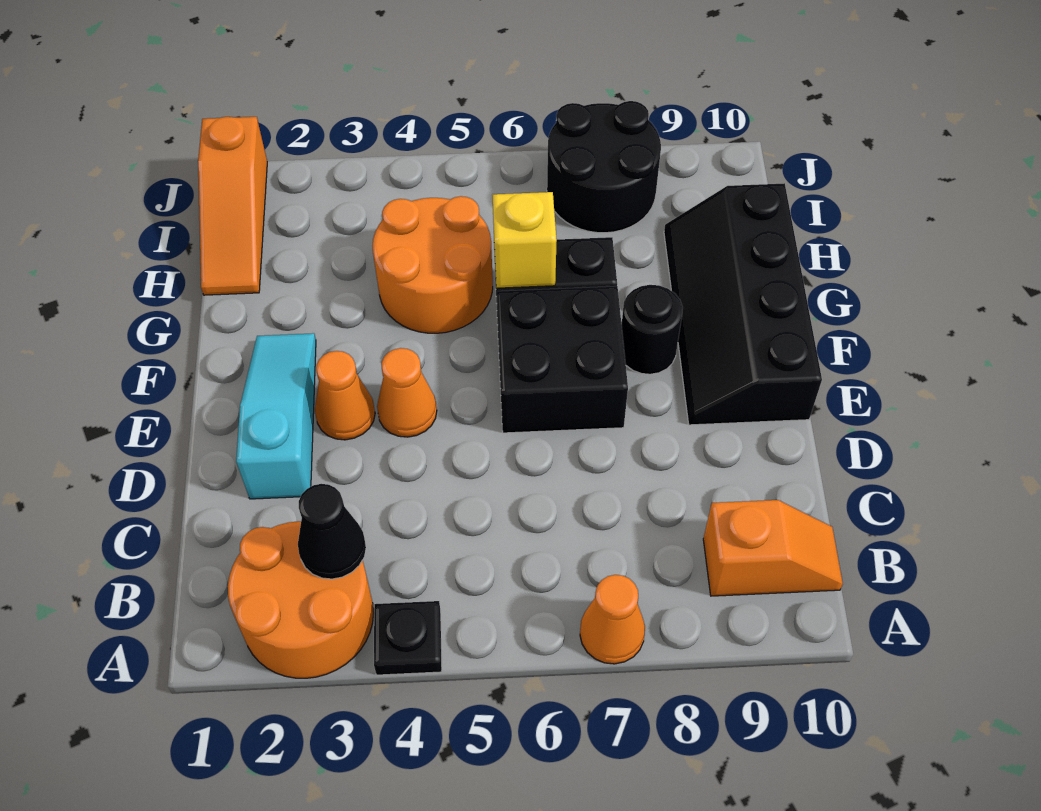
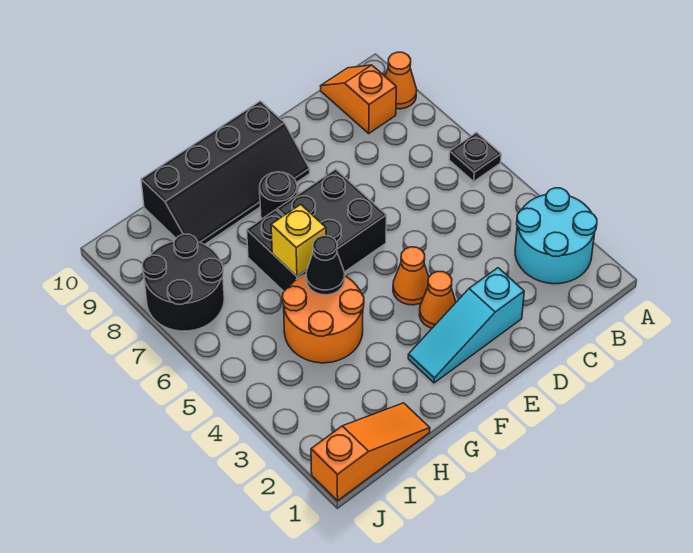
orange round brick A2:B3 level 1 -> cyan round brick A2:B3 level 1
black plate A4 level 1 -> black plate A6 level 1
orange cone A7 level 1 -> orange cone A9 level 1
black cone B3 level 2 -> black cone G5 level 2

